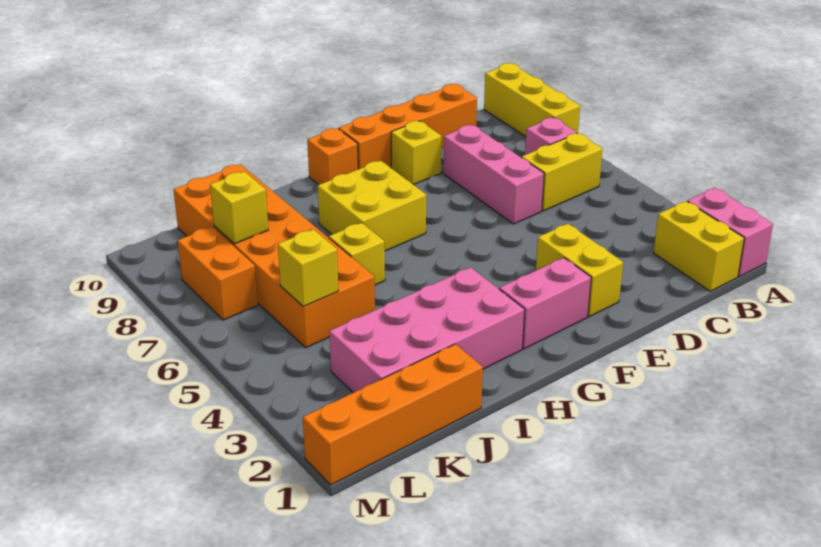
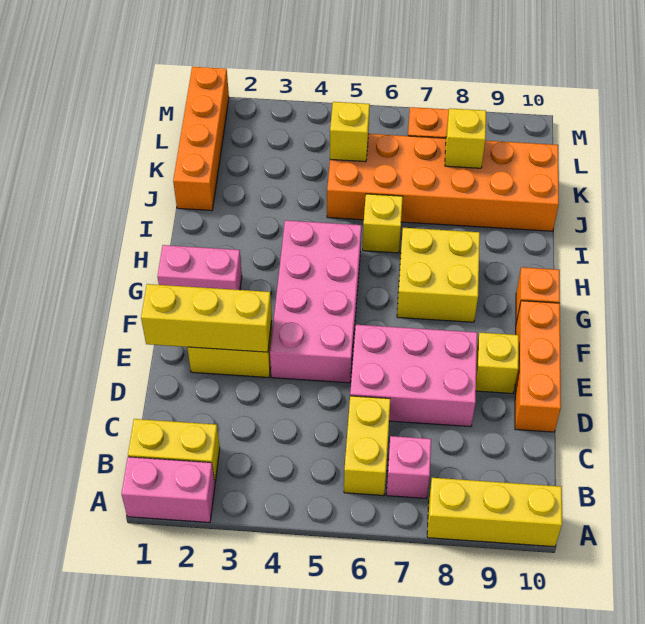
orange brick C10:F10 level 1 -> orange brick D10:F10 level 1
pink brick D6:D8 level 1 -> pink brick D6:E8 level 1
none -> yellow brick E1:E3 level 2
pink brick F2:G2 level 1 -> pink brick G1:G2 level 1
pink brick H2:K3 level 1 -> pink brick E4:H5 level 1

